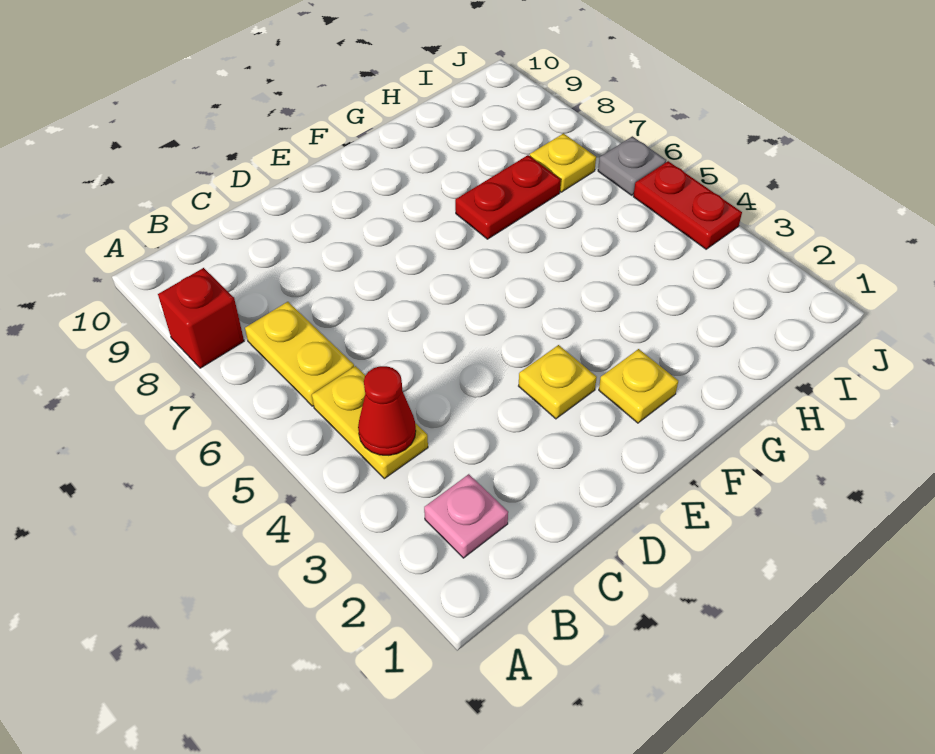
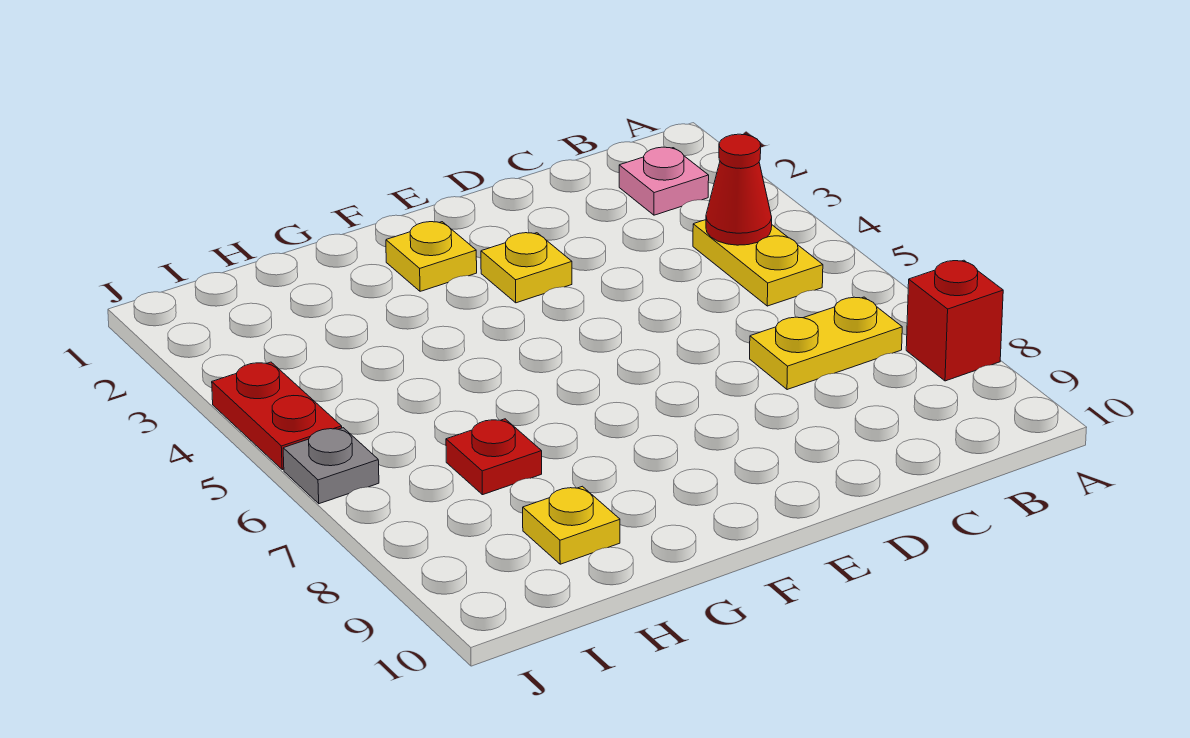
yellow plate B6:B7 level 1 -> yellow plate B7:C7 level 1
red plate G7:H7 level 1 -> red plate H7 level 1
yellow plate I7 level 1 -> yellow plate H9 level 1

